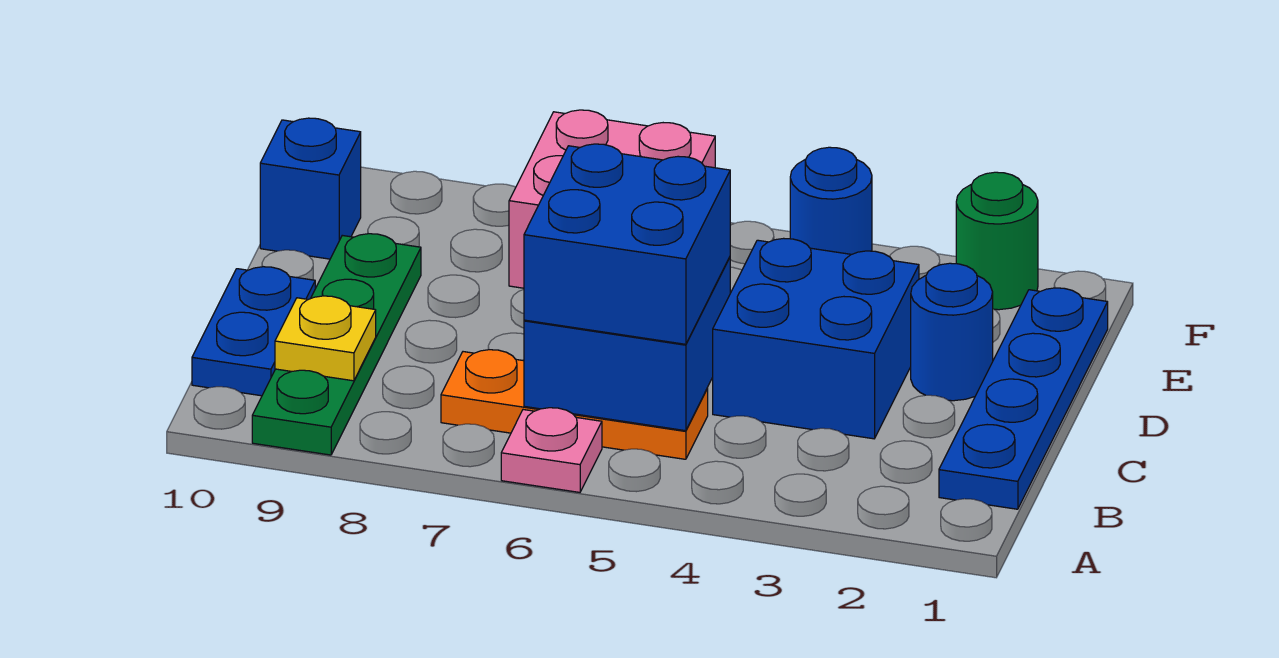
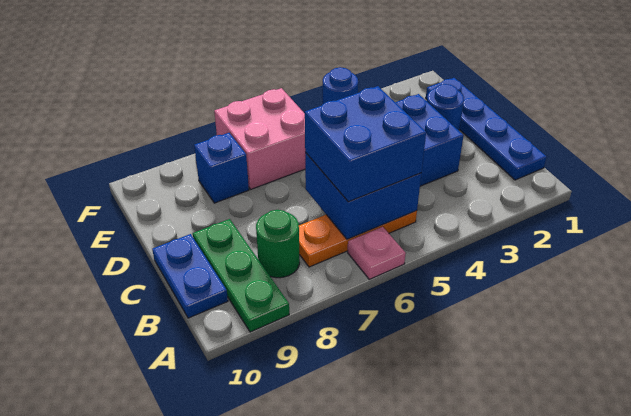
green plate A9:D9 level 1 -> green plate A9:C9 level 1
yellow plate B9 level 2 -> none
blue brick E10 level 1 -> blue brick E8 level 1
green round brick F2 level 1 -> green round brick B8 level 1

